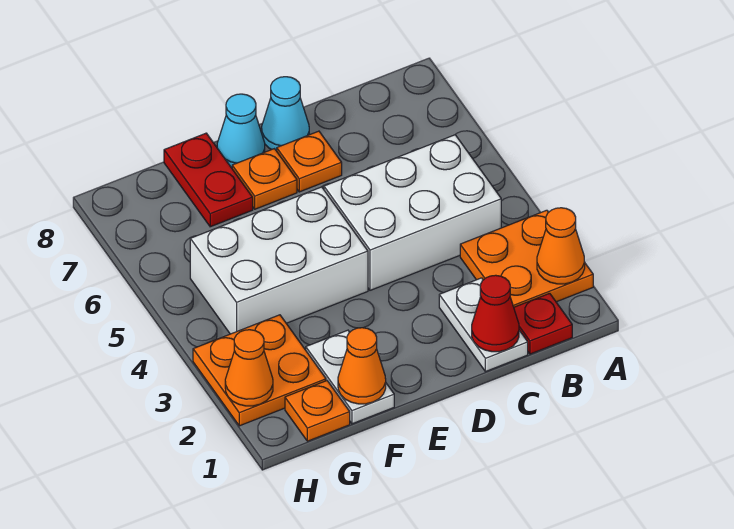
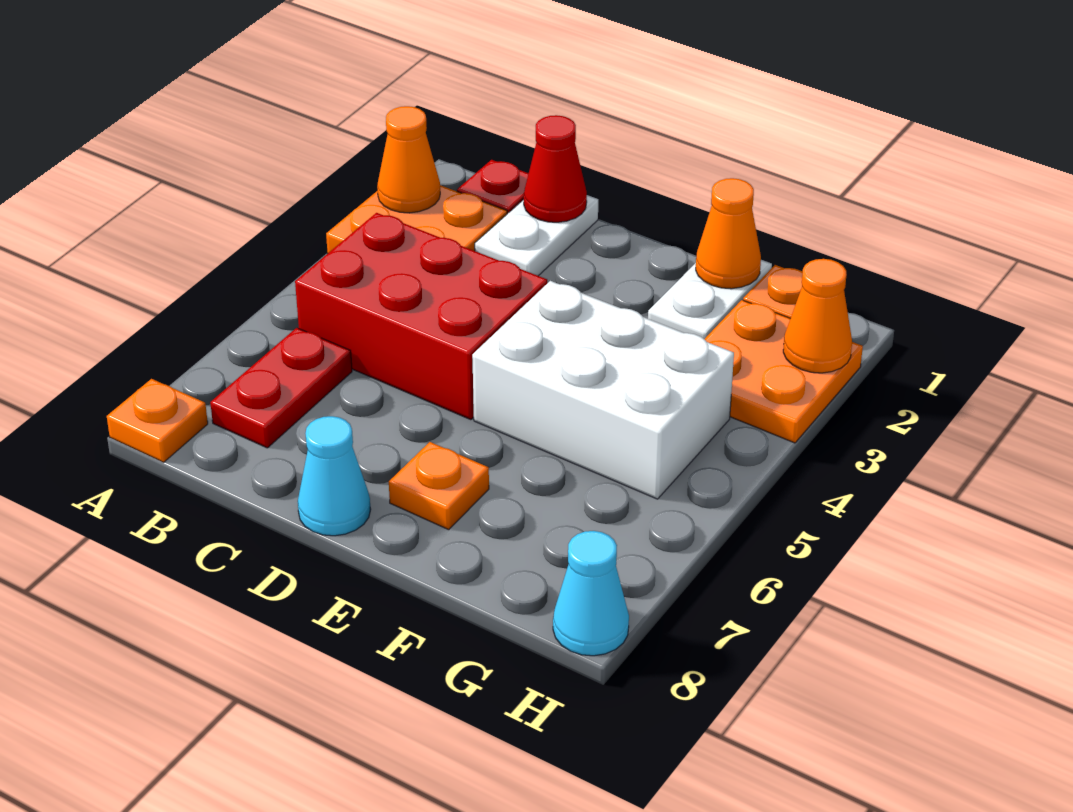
white brick B4:D5 level 1 -> red brick B4:D5 level 1
orange plate D7 level 1 -> orange plate A8 level 1
cyan cone E8 level 1 -> cyan cone H8 level 1
red plate F7:F8 level 1 -> red plate B6:B7 level 1

